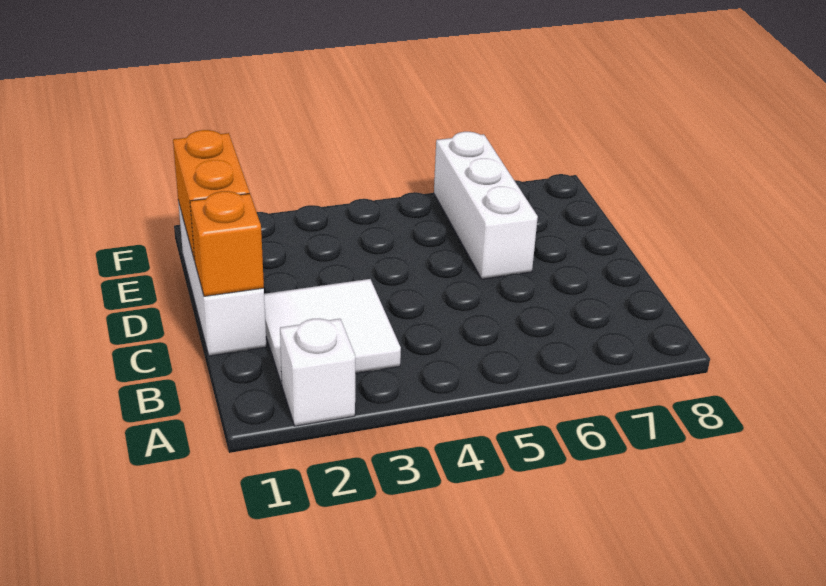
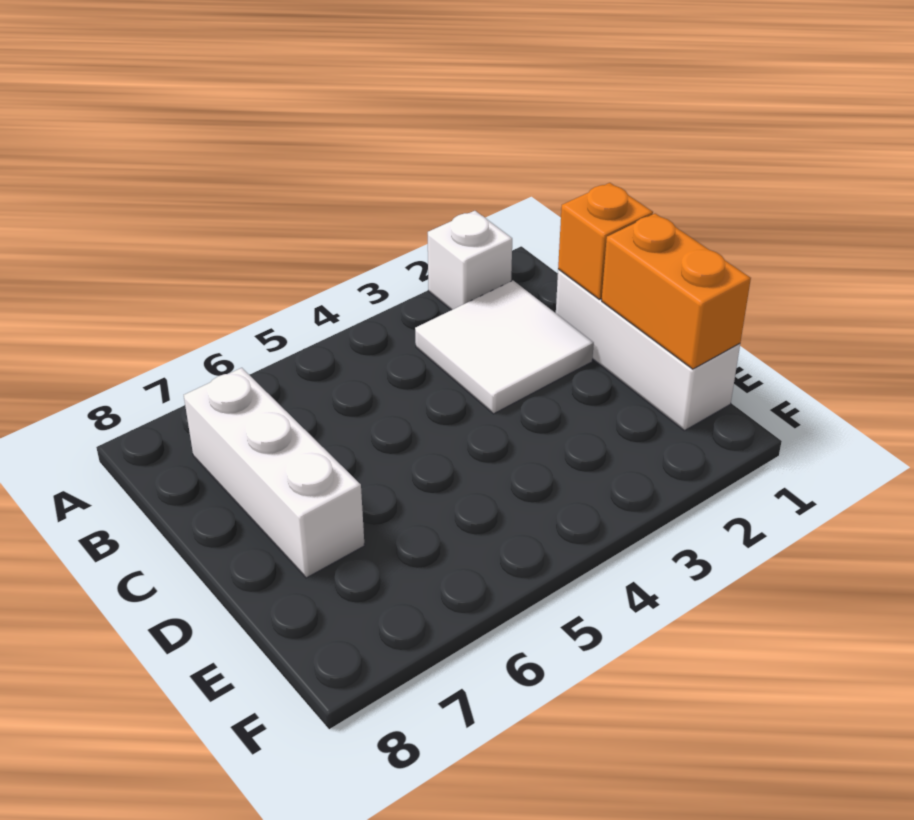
white brick D6:F6 level 1 -> white brick B7:D7 level 1

